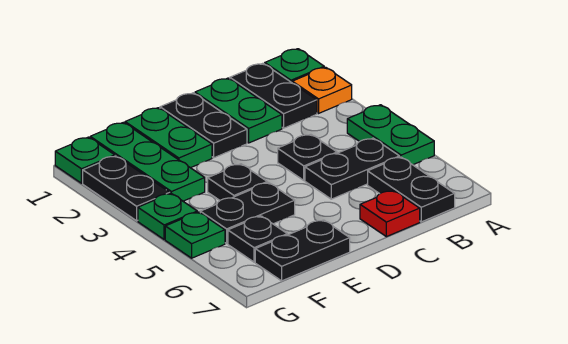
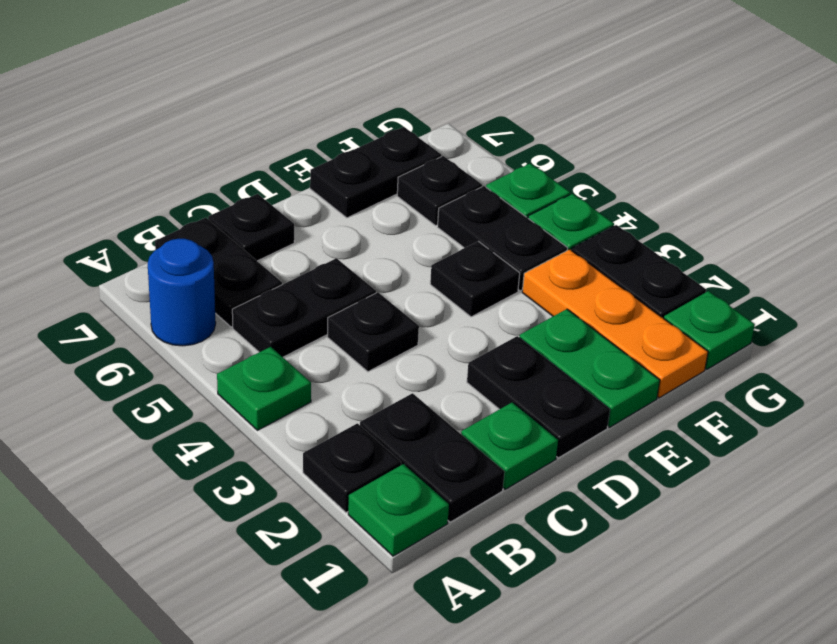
orange plate A2 level 1 -> black plate A2 level 1
green plate A4:A5 level 1 -> green plate A4 level 1
none -> blue round brick A6 level 1
green plate C1:C2 level 1 -> green plate C1 level 1
red plate C7 level 1 -> black plate C7 level 1
black plate E5:F5 level 1 -> black plate F4:F5 level 1
green plate F1:F3 level 1 -> orange plate F1:F3 level 1

